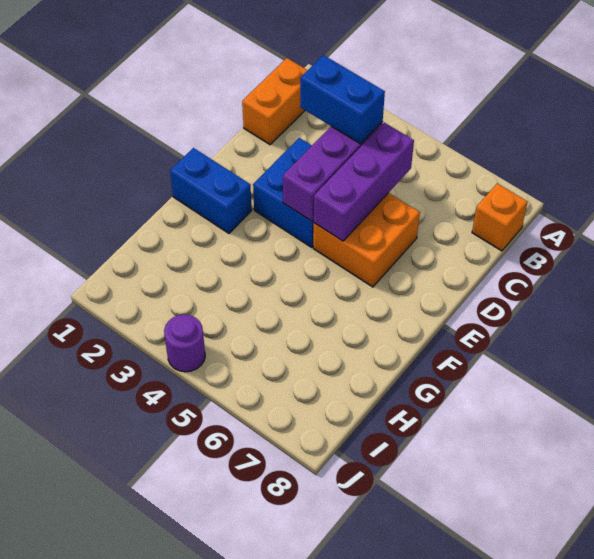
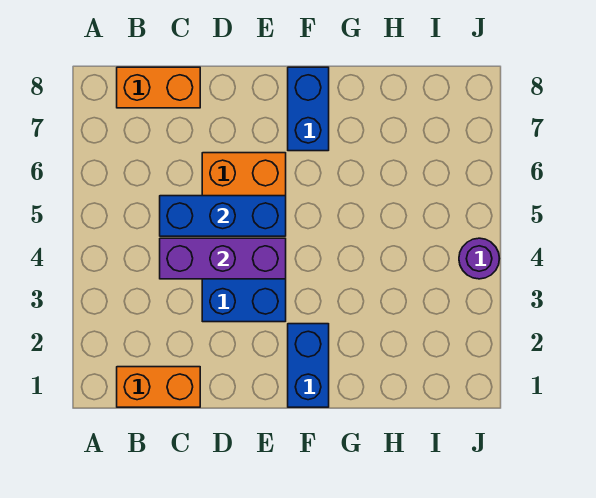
orange brick B8 level 1 -> orange brick B8:C8 level 1
blue brick C3:C4 level 3 -> blue brick F7:F8 level 1
purple brick C5:E5 level 2 -> blue brick C5:E5 level 2

